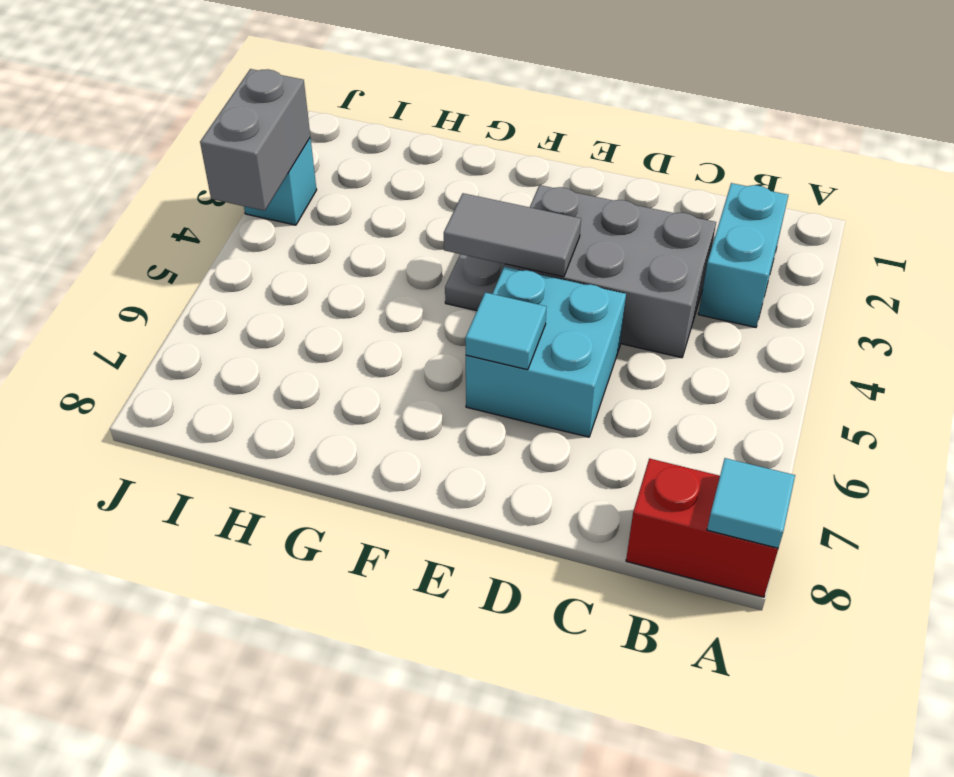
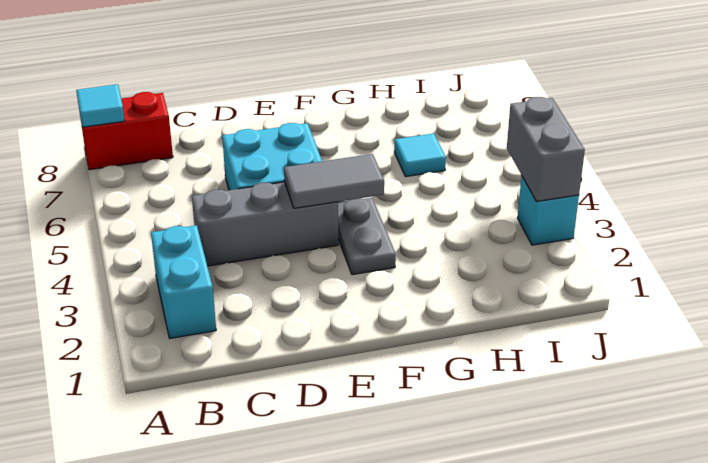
grey brick C3:E4 level 1 -> grey brick C4:E4 level 1
cyan tile E6 level 2 -> cyan tile H6 level 1

